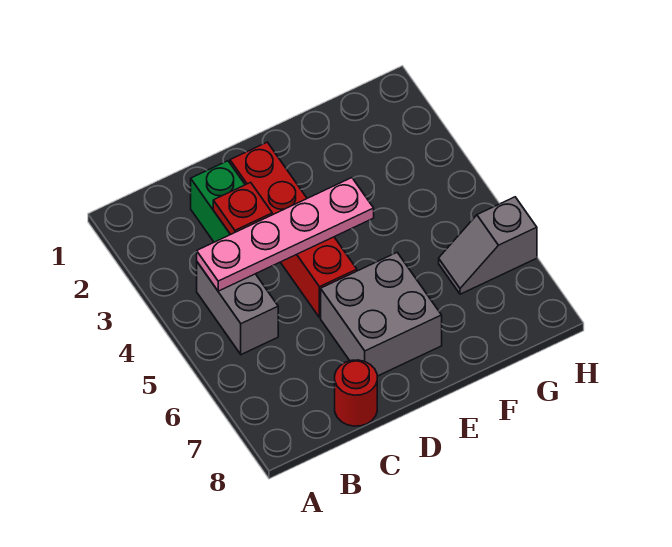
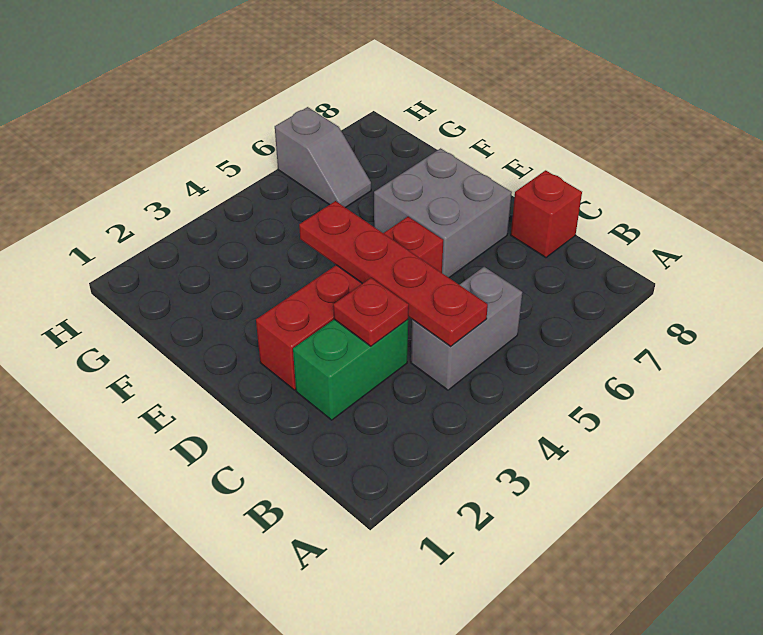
pink plate B4:E4 level 2 -> red plate B4:E4 level 2
red round brick C8 level 1 -> red brick C8 level 1

